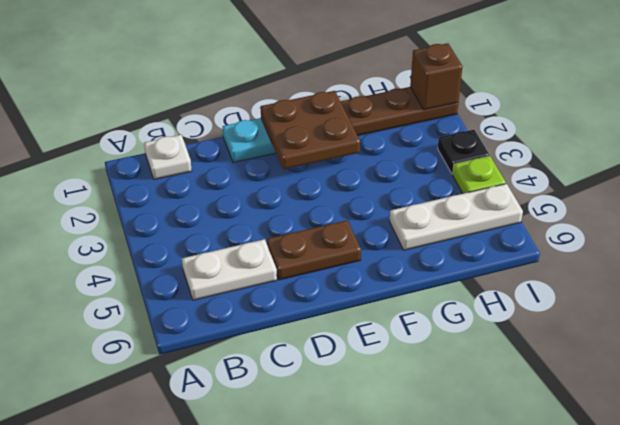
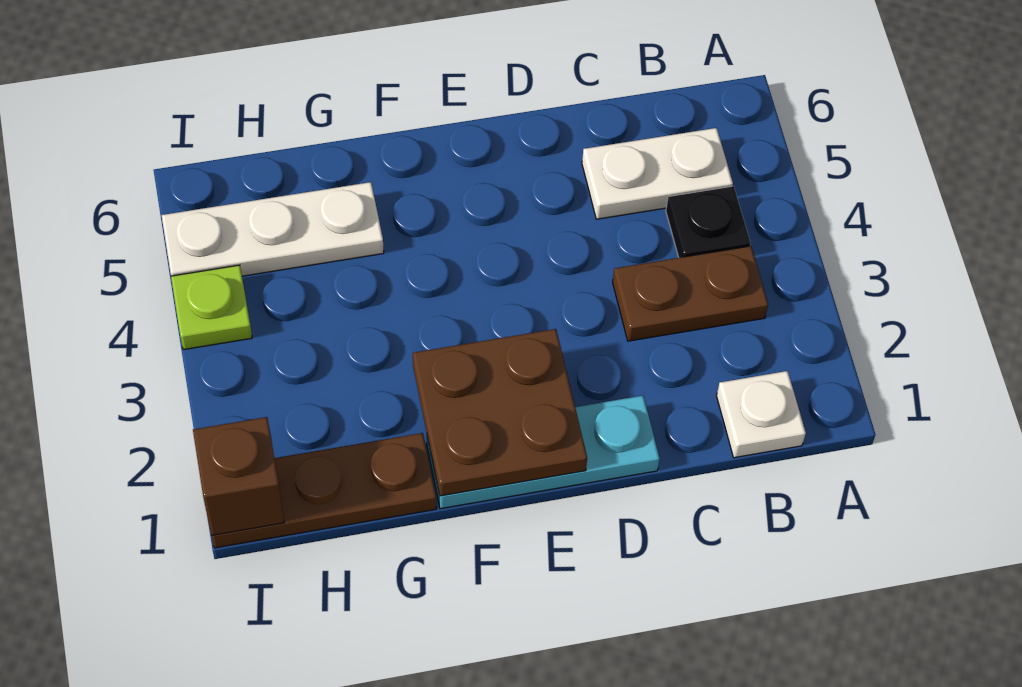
brown plate D5:E5 level 1 -> brown plate B3:C3 level 1
black plate I3 level 1 -> black plate B4 level 1

